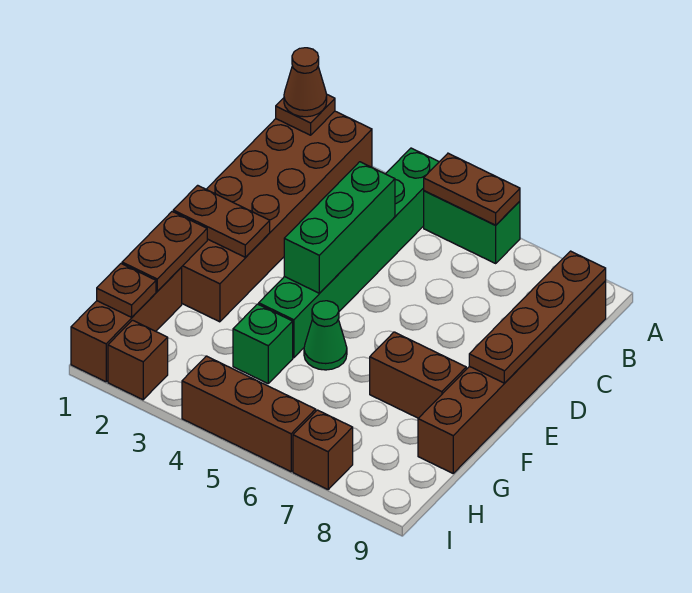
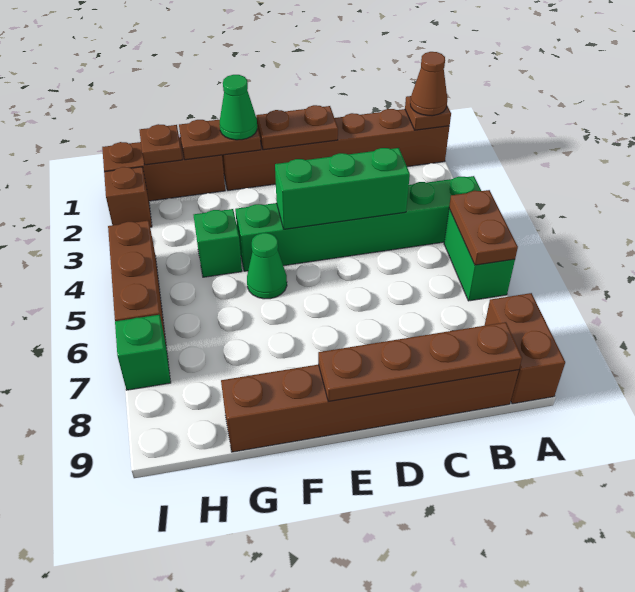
brown brick A1:F2 level 1 -> brown brick A1:F1 level 1
brown plate E1:E2 level 2 -> brown plate D1:E1 level 2
none -> green cone F1 level 3
brown brick F7:F8 level 1 -> brown brick A8:A9 level 1
brown brick I7 level 1 -> green brick I7 level 1

